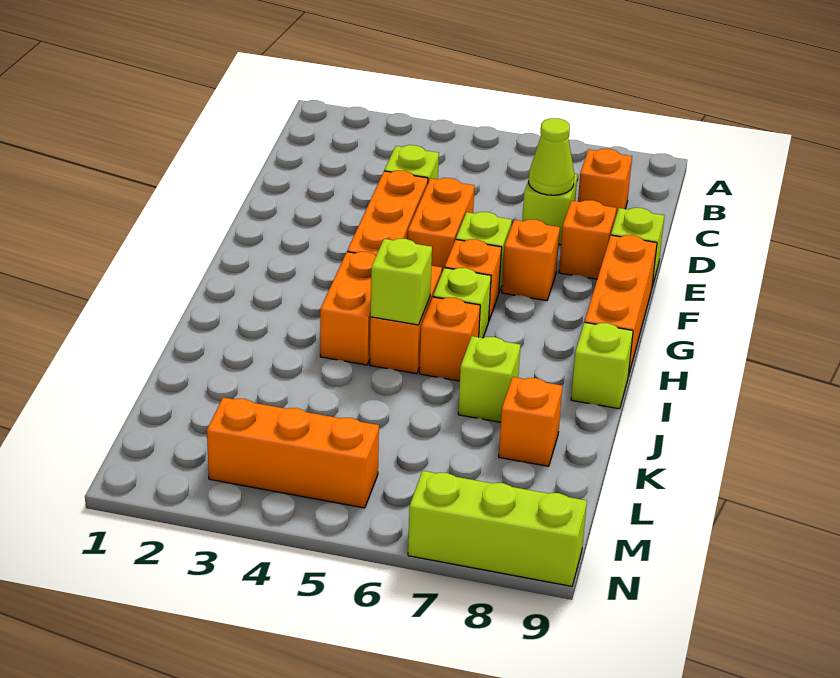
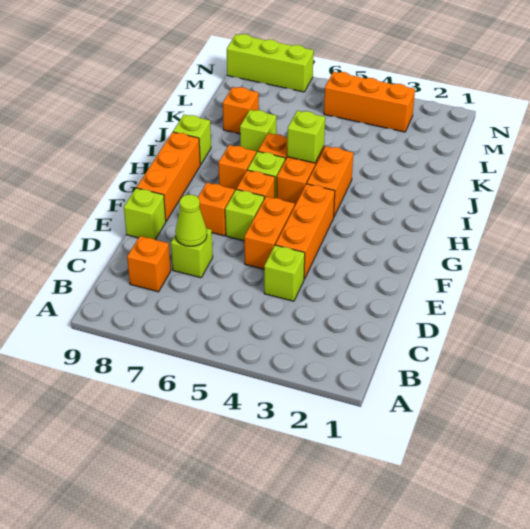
orange brick E8 level 1 -> orange brick H7 level 1

